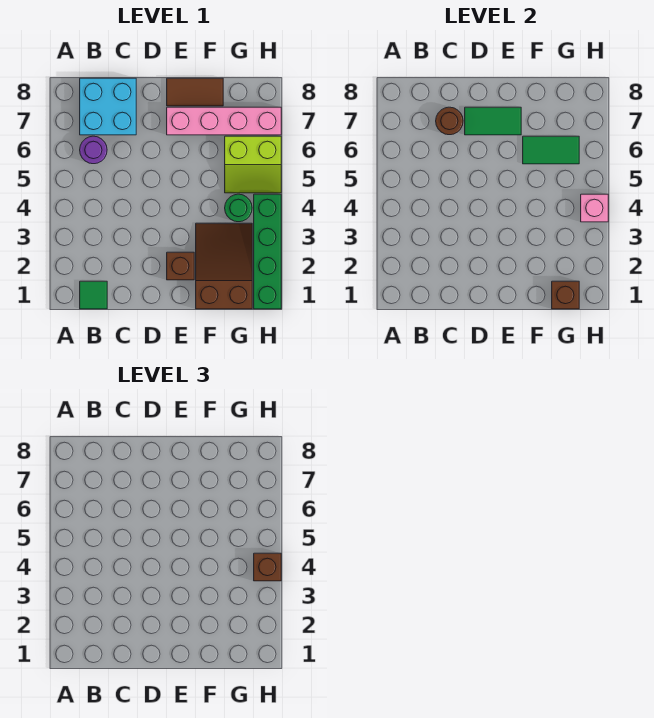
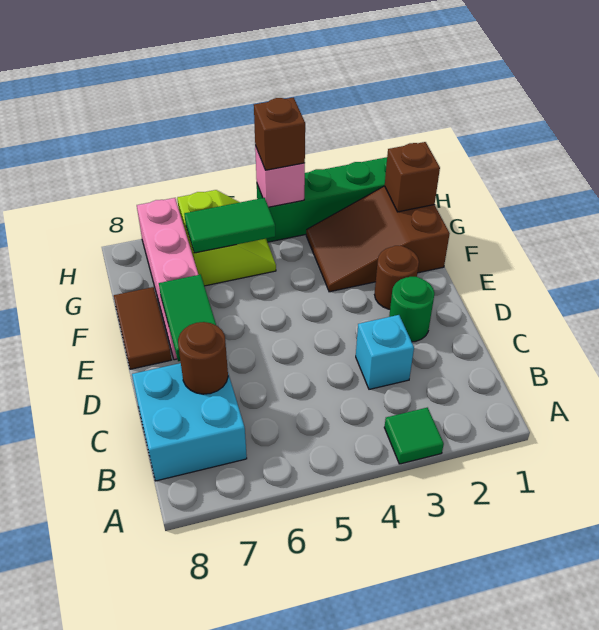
green tile B1 level 1 -> green tile A3 level 1
purple round brick B6 level 1 -> none
none -> cyan brick C3 level 1
brown brick E2 level 1 -> brown round brick E2 level 1
green tile F6:G6 level 2 -> green tile G5:G6 level 2
green round brick G4 level 1 -> green round brick D2 level 1

